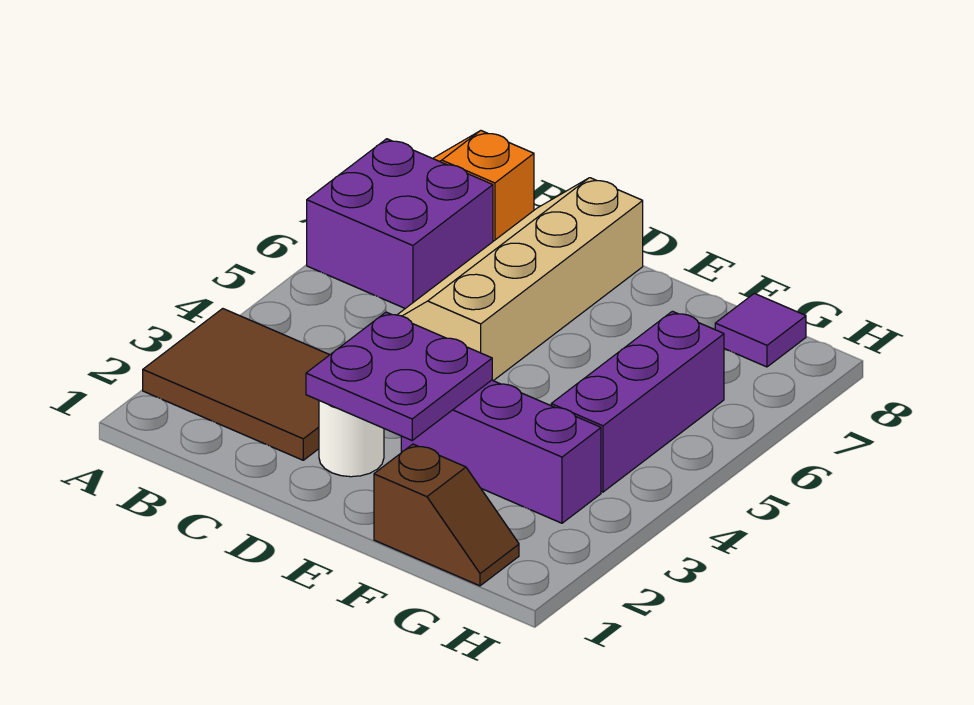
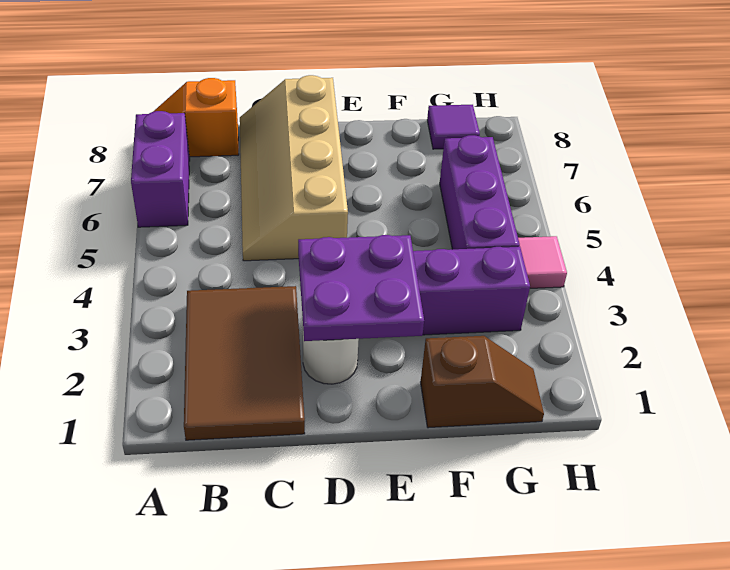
brown tile A2:C3 level 1 -> brown tile B1:C3 level 1
purple brick A6:B7 level 1 -> purple brick A6:A7 level 1
none -> pink tile H4 level 1

